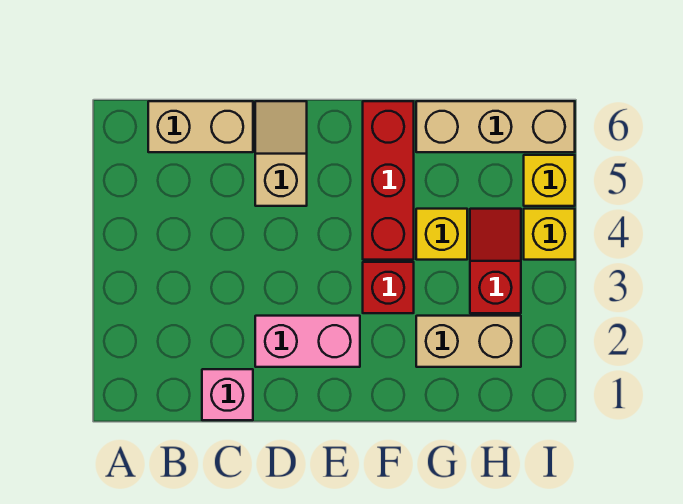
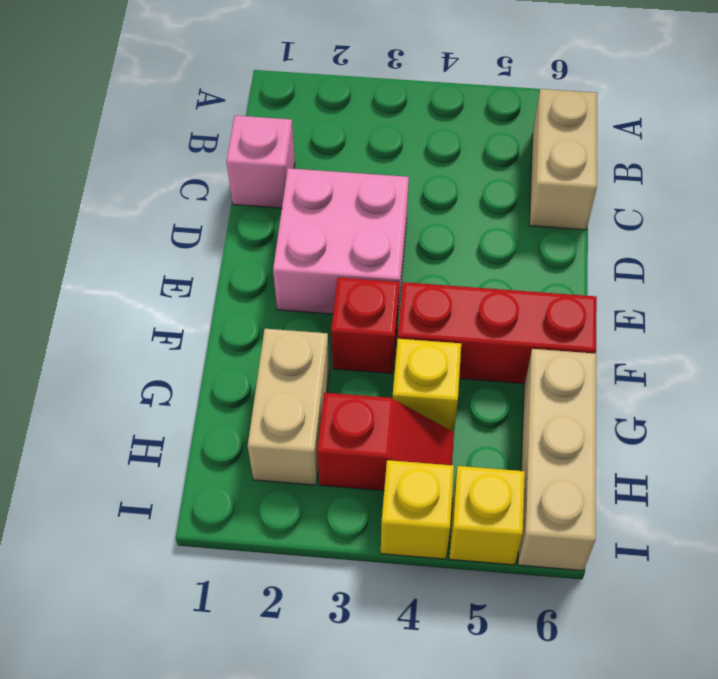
pink brick D2:E2 level 1 -> pink brick D2:E3 level 1
tan slope D5:D6 level 1 top 5 -> none

